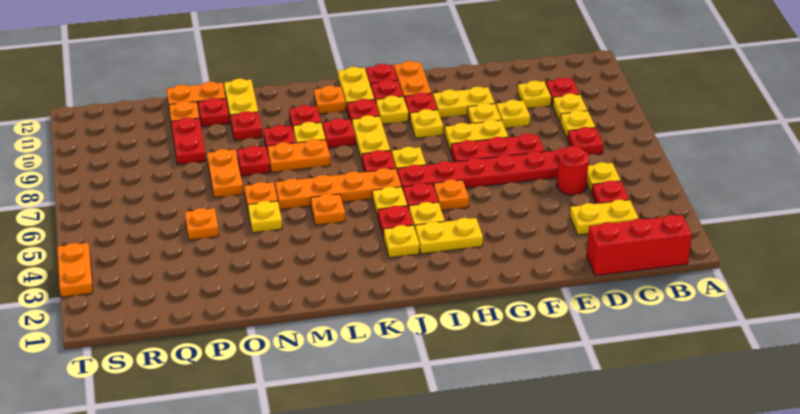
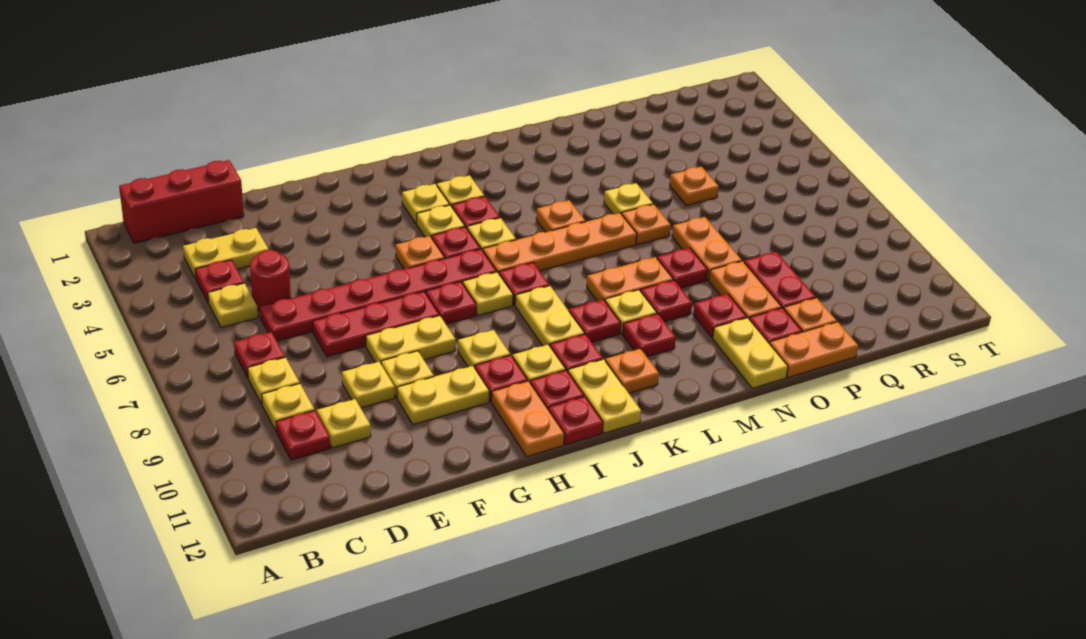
yellow plate H3:I3 level 1 -> yellow plate I3 level 1
none -> red plate H7 level 1
orange plate T3:T4 level 1 -> orange plate O9:O10 level 1

